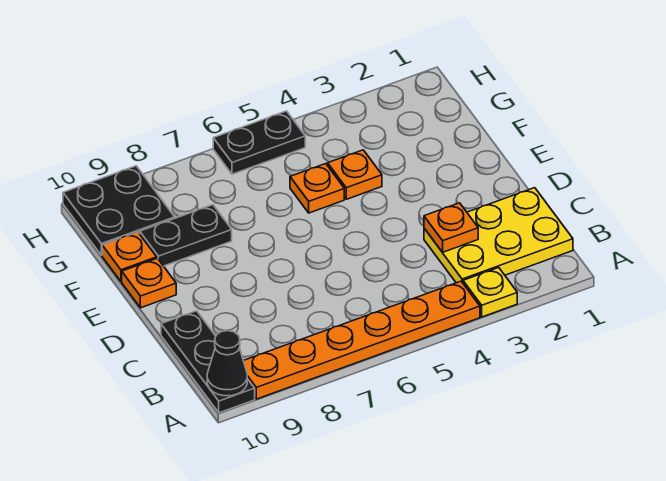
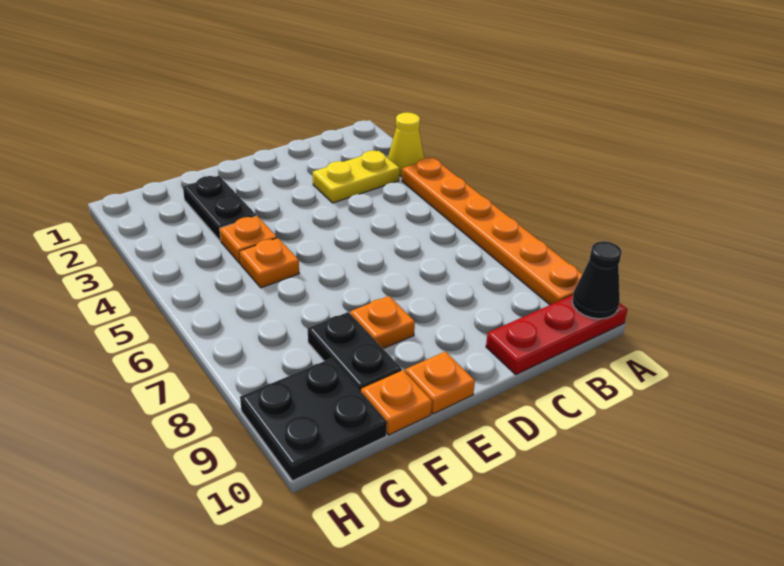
yellow plate A3 level 1 -> yellow cone A3 level 1
black plate A10:C10 level 1 -> red plate A10:C10 level 1
yellow plate B1:C3 level 1 -> yellow plate B3:C3 level 1
orange plate C3 level 2 -> orange plate E8 level 1
black plate H5:H6 level 1 -> black plate F2:F3 level 1

